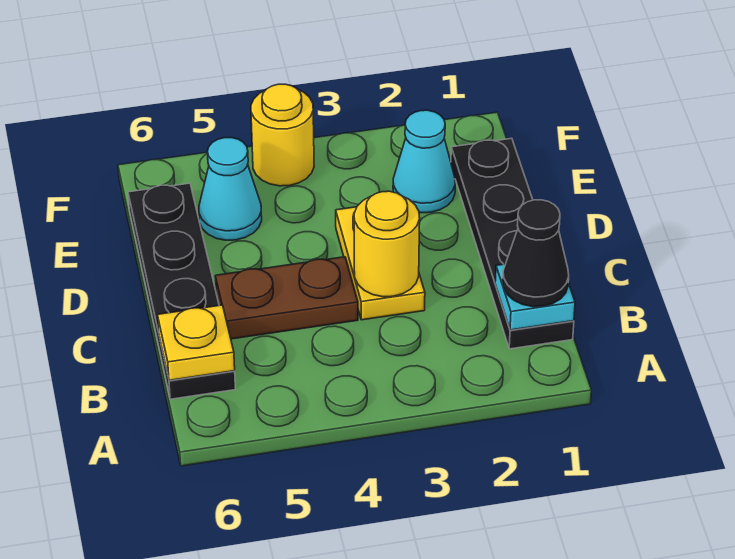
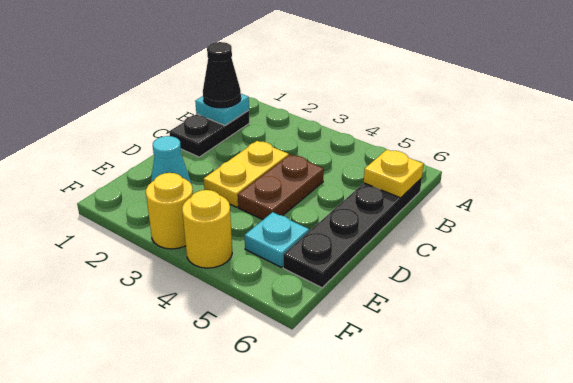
black plate B1:E1 level 1 -> black plate B1:C1 level 1
yellow round brick C3 level 2 -> yellow round brick F3 level 1
brown plate C4:C5 level 1 -> brown plate C4:D4 level 1
cyan cone E5 level 1 -> cyan plate E5 level 1

